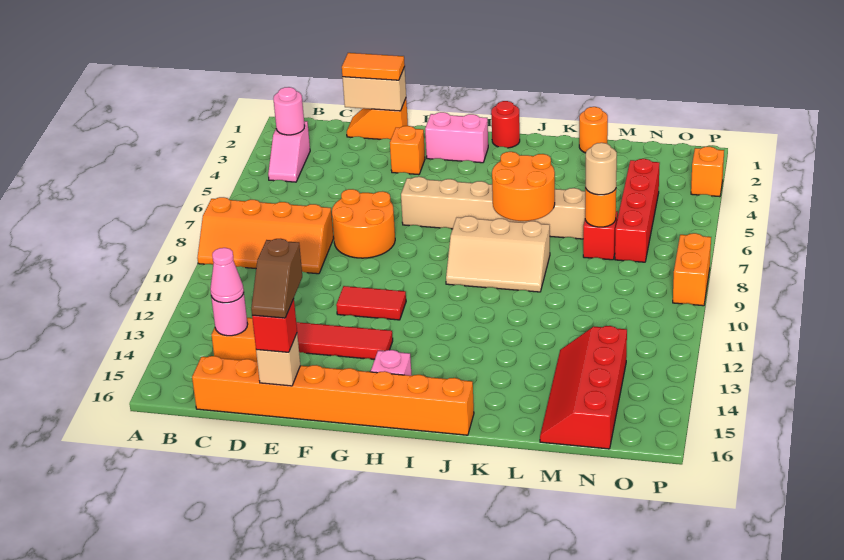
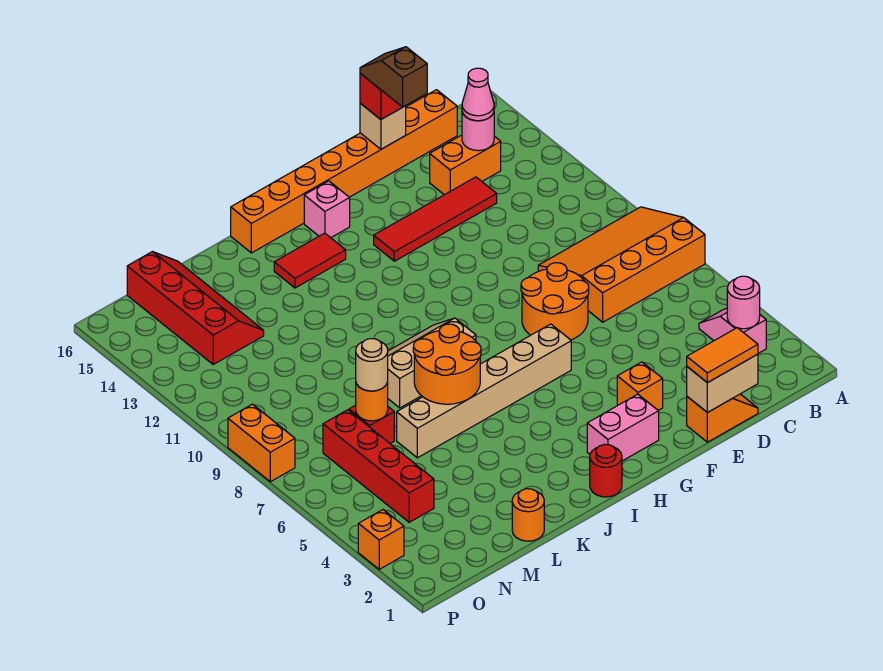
orange slope A8:D9 level 1 top 8 -> orange slope A7:D9 level 1 top 7
red tile F11:G11 level 1 -> red tile I14:J14 level 1

